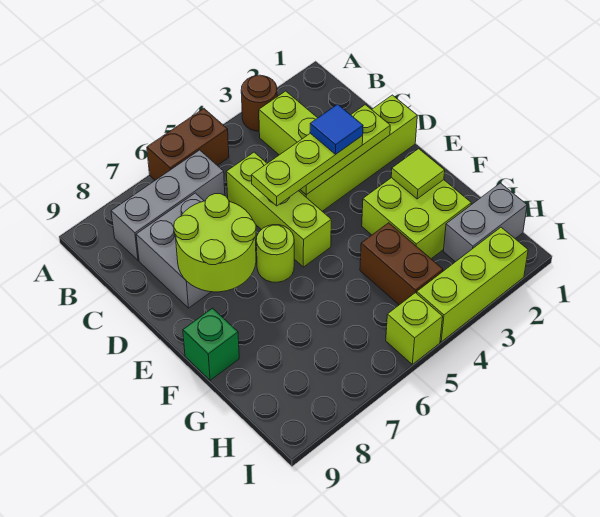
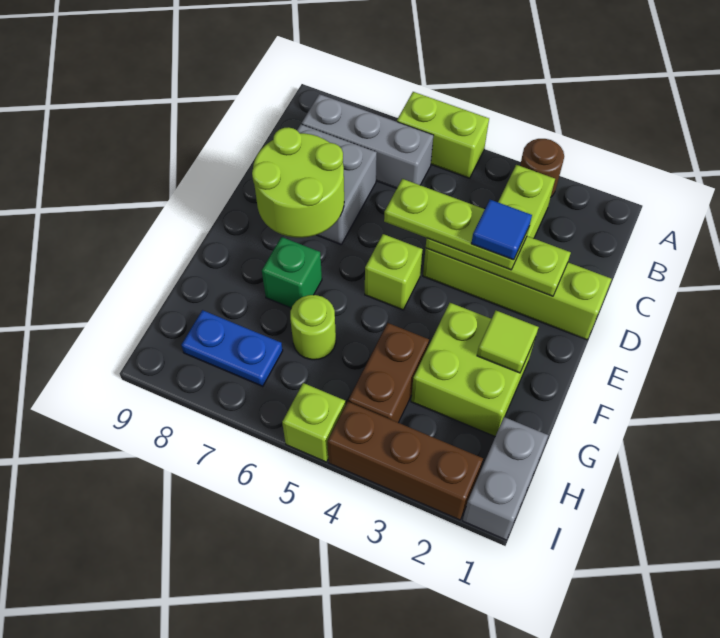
brown brick A5:A6 level 1 -> lime brick A5:A6 level 1
lime brick C5:E5 level 1 -> lime brick E5 level 1
lime round brick E6 level 1 -> lime round brick G6 level 1
green brick F9 level 1 -> green brick F7 level 1
grey brick H1:H2 level 1 -> grey brick H1:I1 level 1
none -> blue plate H7:H8 level 1
lime brick I2:I4 level 1 -> brown brick I2:I4 level 1

